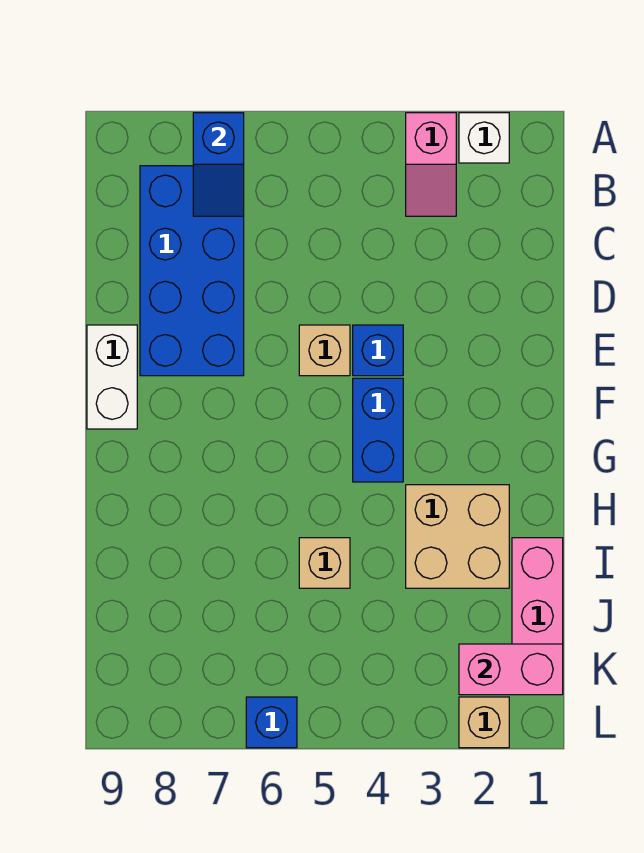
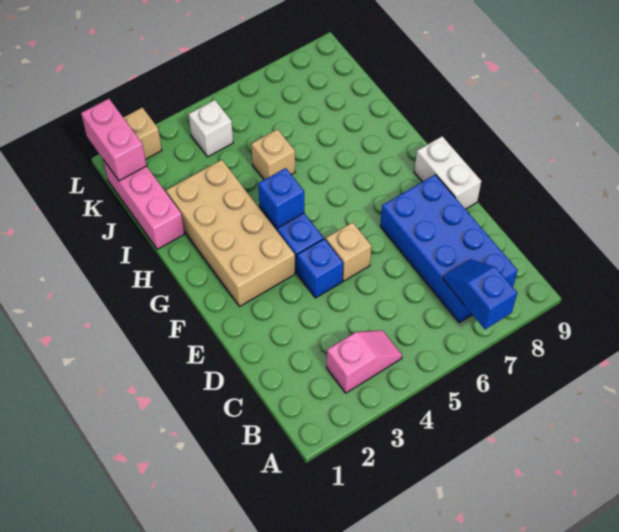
white brick A2 level 1 -> white brick K4 level 1
pink slope A3:B3 level 1 top A -> pink slope B3:B4 level 1 top 3
tan brick H2:I3 level 1 -> tan brick F2:I3 level 1
pink brick K1:K2 level 2 -> pink brick K1:L1 level 2
blue brick L6 level 1 -> blue brick G4 level 2

